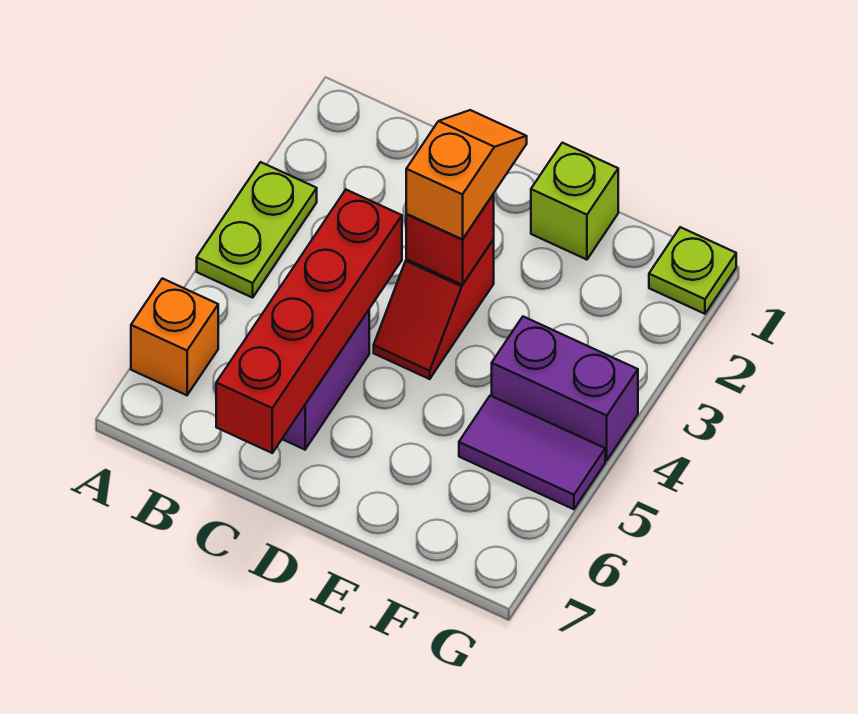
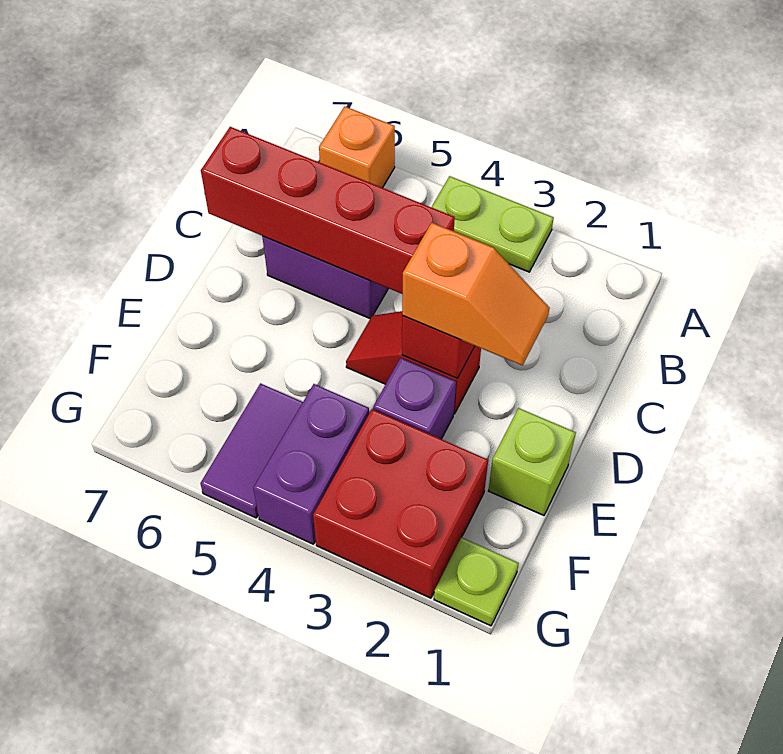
none -> purple brick E3 level 1
none -> red brick F2:G3 level 1

